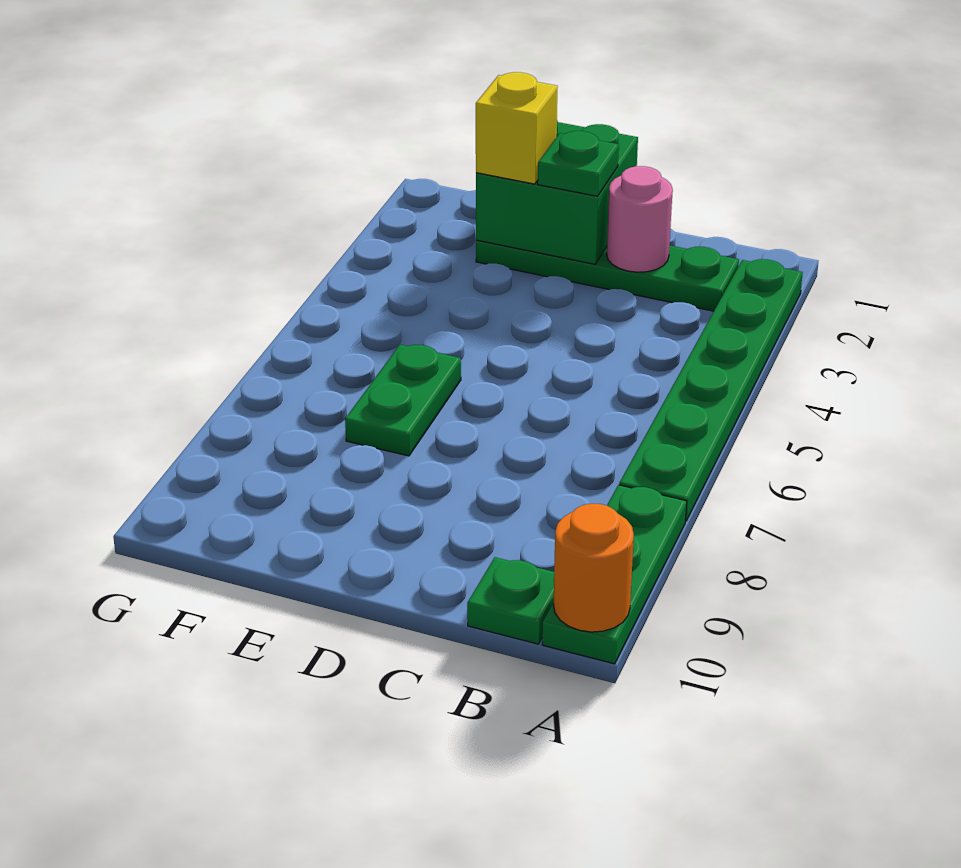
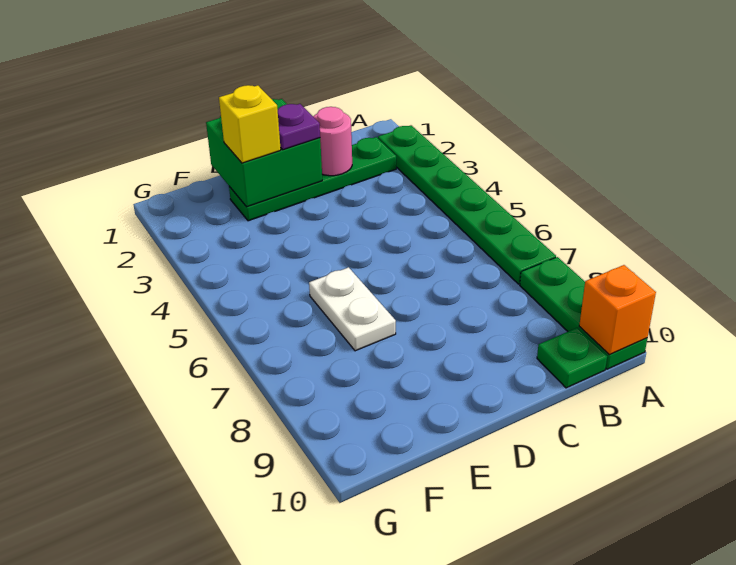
orange round brick A10 level 2 -> orange brick A10 level 2
green plate D2 level 3 -> purple plate D2 level 3
green plate E6:E7 level 1 -> white plate E6:E7 level 1

